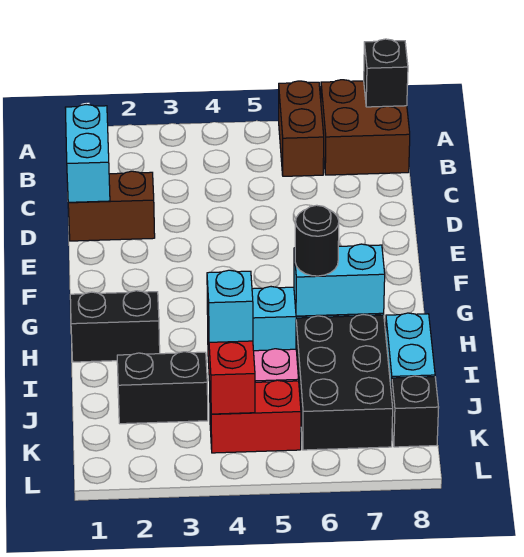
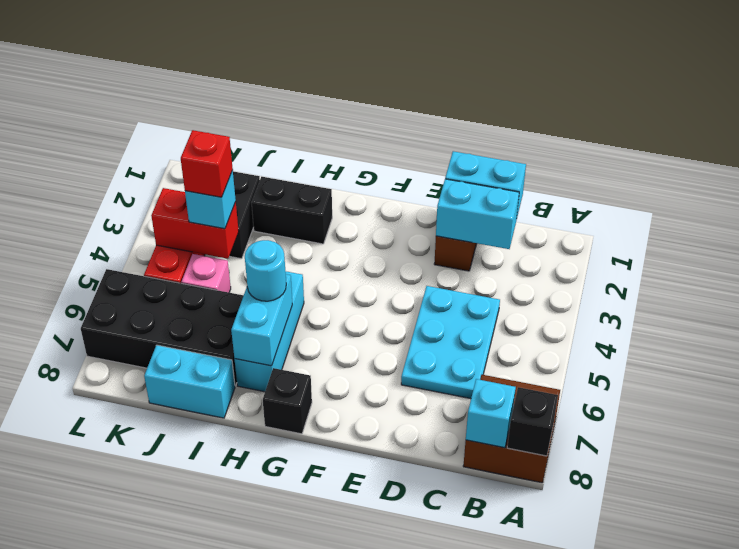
brown brick A6:B6 level 1 -> none
none -> cyan brick B8 level 2
none -> cyan brick C2:D2 level 2
none -> cyan plate C4:D6 level 1
black brick H1:H2 level 1 -> black brick H2:I2 level 1
black round brick H6 level 3 -> cyan round brick H6 level 3
black brick I6:K7 level 1 -> black brick I6:L7 level 1
none -> red brick J4 level 4
black brick K8 level 1 -> black brick G8 level 1

